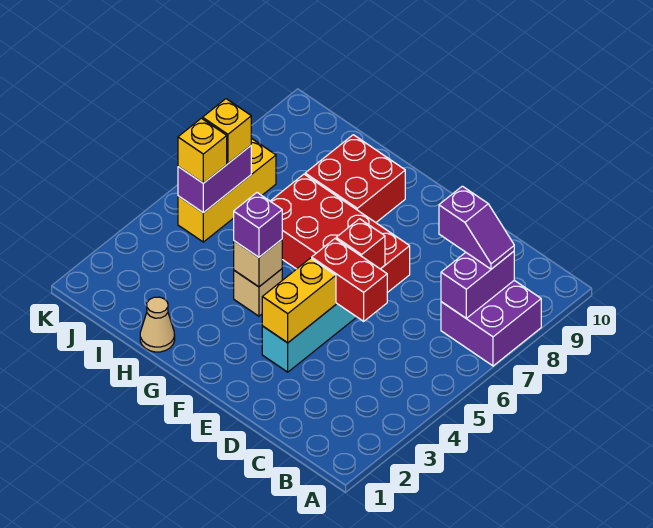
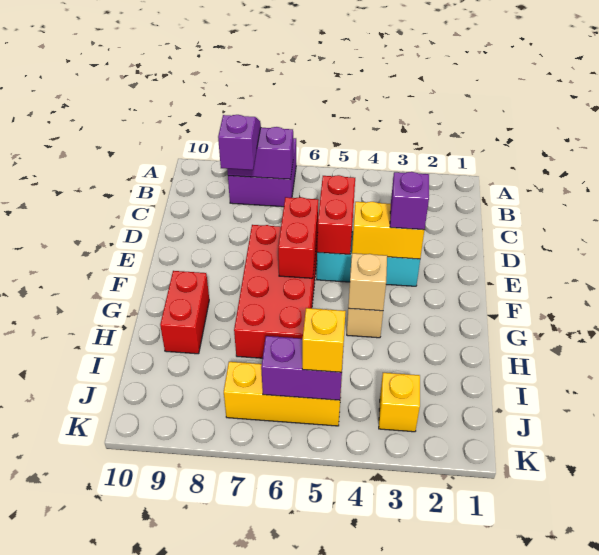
red brick E6 level 2 -> red brick E6:F6 level 2
purple brick G4 level 3 -> purple brick E3 level 3
red brick G8:H9 level 1 -> red brick G9:H9 level 1
tan cone H1 level 1 -> none
yellow brick J6 level 3 -> yellow brick J3 level 1

